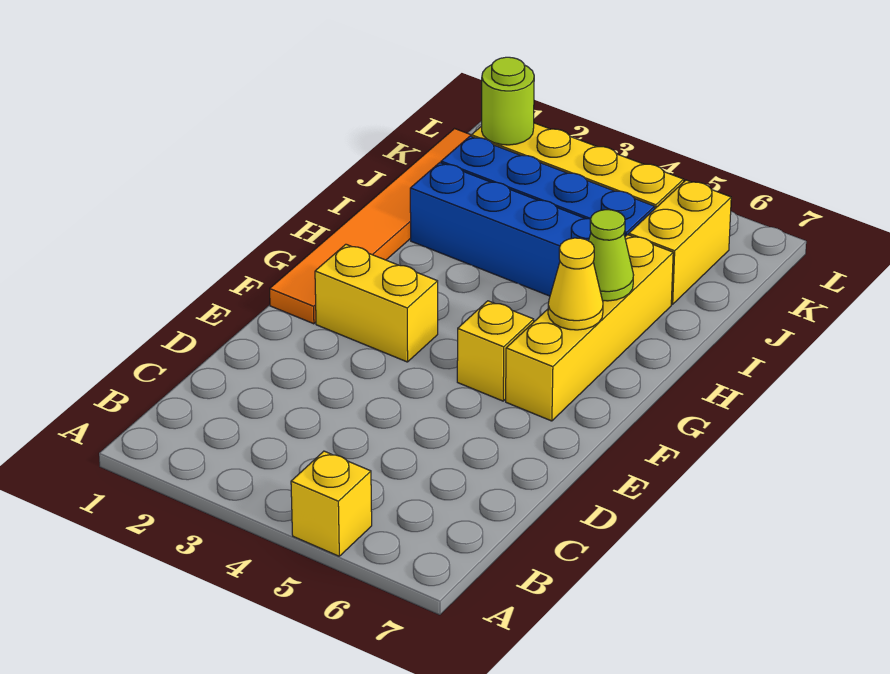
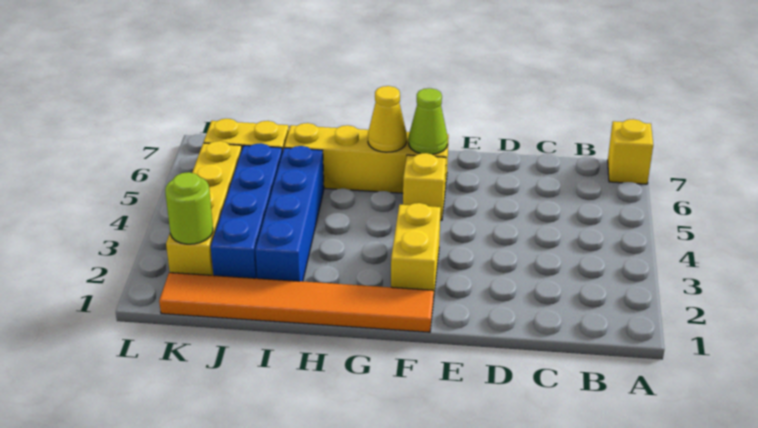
yellow brick A5 level 1 -> yellow brick A7 level 1
lime cone H6 level 2 -> lime cone F6 level 2

